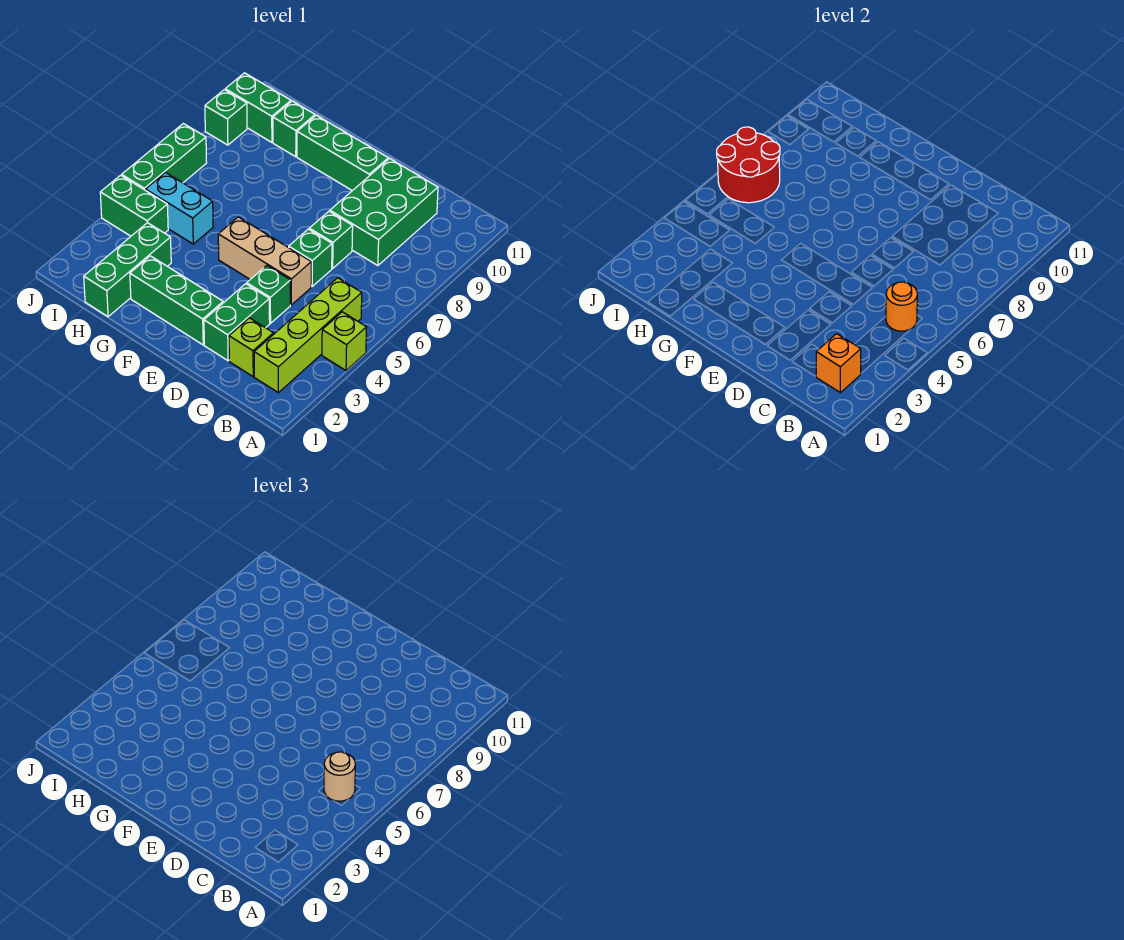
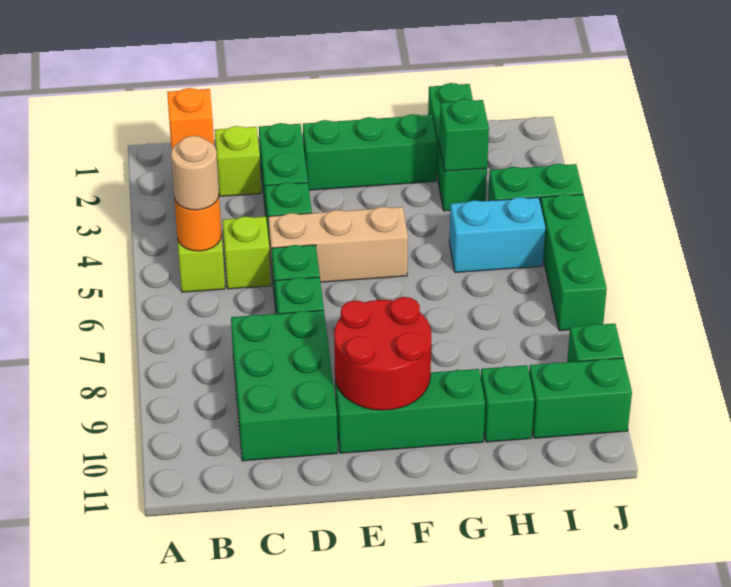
lime brick A4 level 1 -> lime brick C5 level 1
none -> green brick H3 level 2
red round brick I6:J7 level 2 -> red round brick E9:F10 level 2

